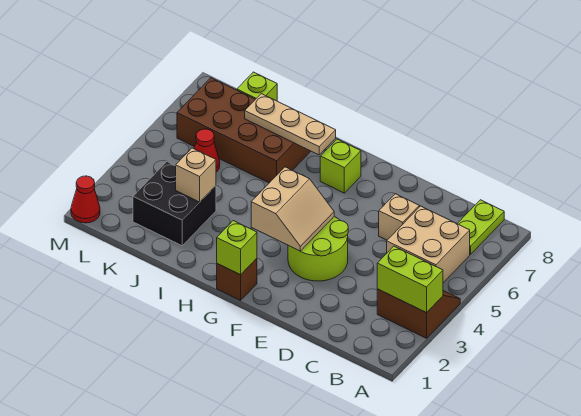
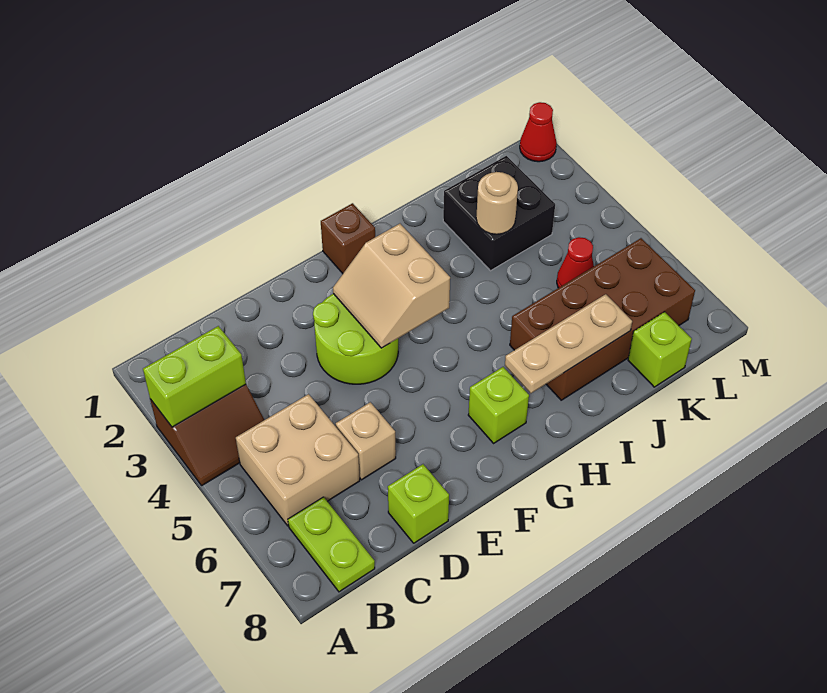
lime brick G1 level 2 -> lime brick D8 level 1
tan brick J3 level 2 -> tan round brick J3 level 2

